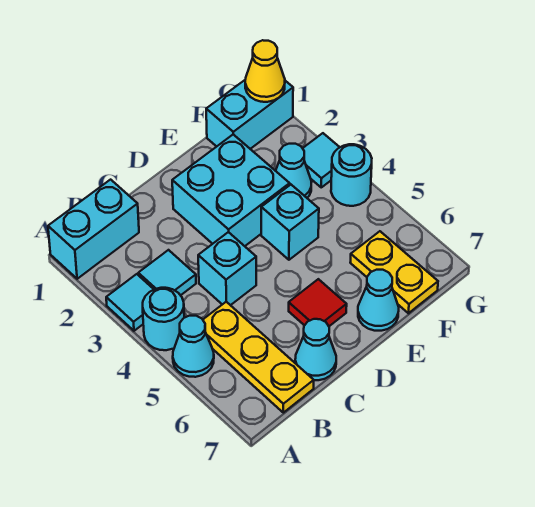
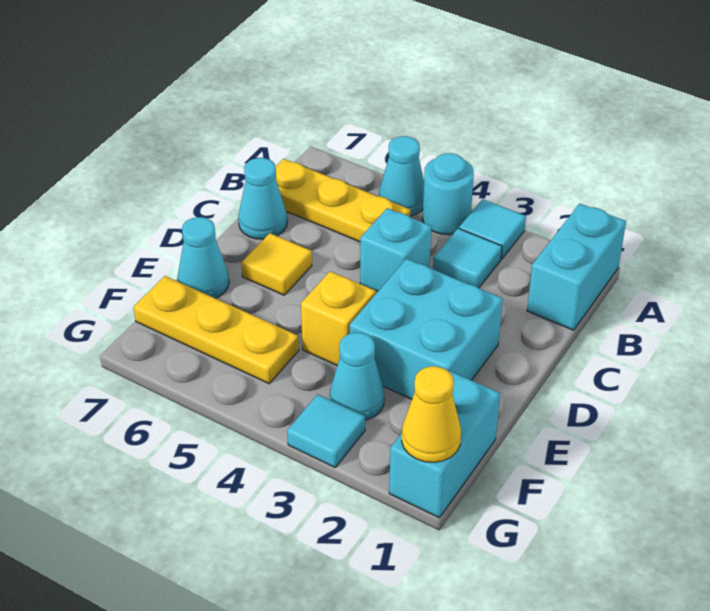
red tile D6 level 1 -> yellow tile D6 level 1
cyan brick E4 level 1 -> yellow brick E4 level 1
yellow plate F6:F7 level 1 -> yellow plate F5:F7 level 1
cyan round brick G4 level 1 -> none

